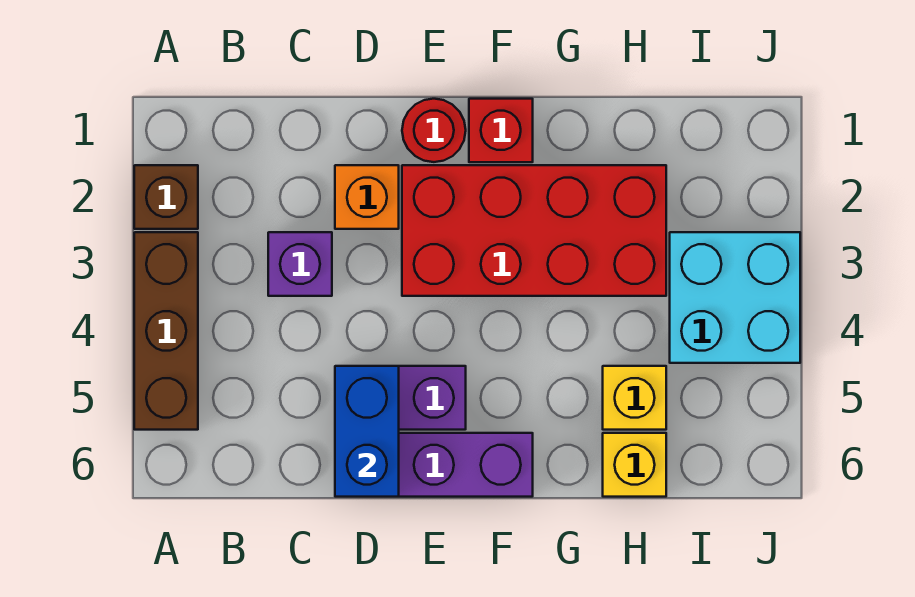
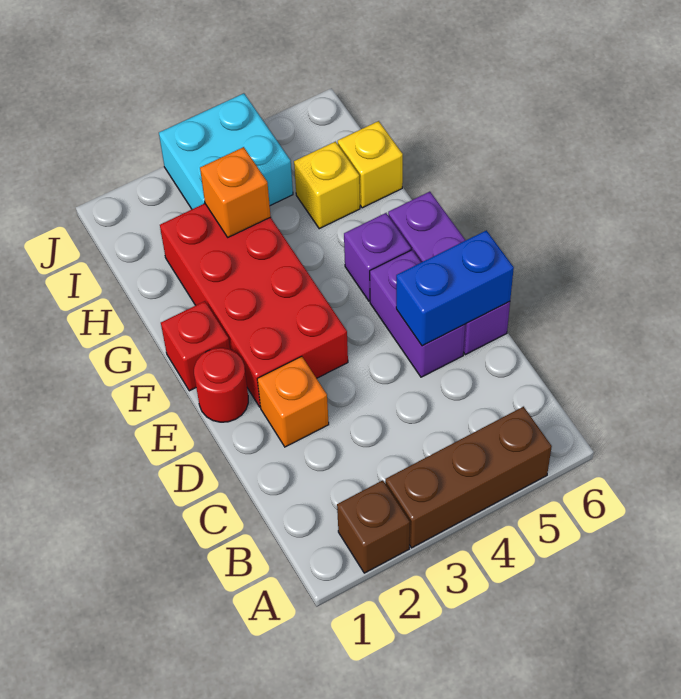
purple brick C3 level 1 -> purple brick F5 level 1
none -> orange brick H3 level 2

